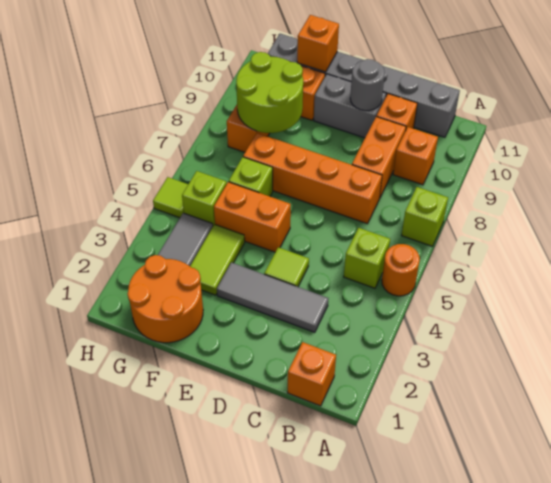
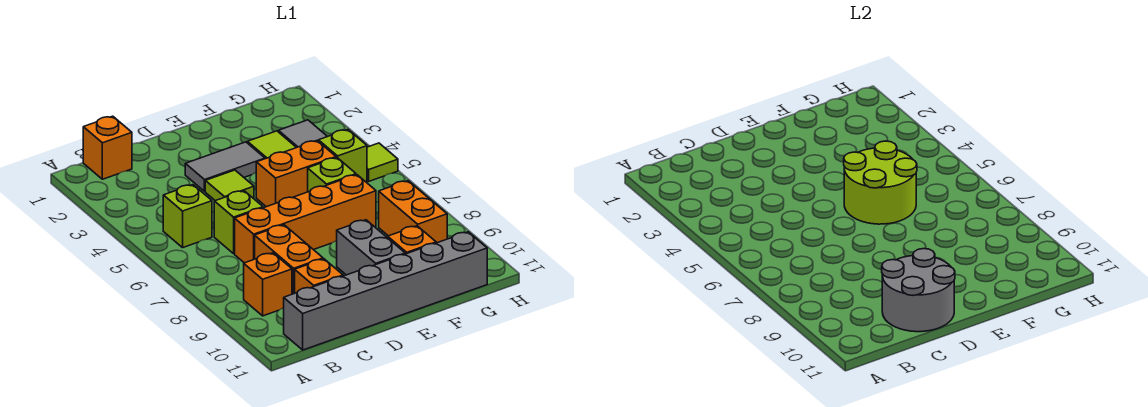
orange round brick A5 level 1 -> none
lime brick A7 level 1 -> lime brick C6 level 1
grey tile C3:E3 level 1 -> grey tile D3:E3 level 1
grey brick D10:E10 level 1 -> grey brick E9:E10 level 1
grey round brick D10 level 2 -> grey round brick C10:D11 level 2
orange round brick F1:G2 level 1 -> none
lime round brick F8:G9 level 2 -> lime round brick E5:F6 level 2
orange brick F11 level 2 -> none

